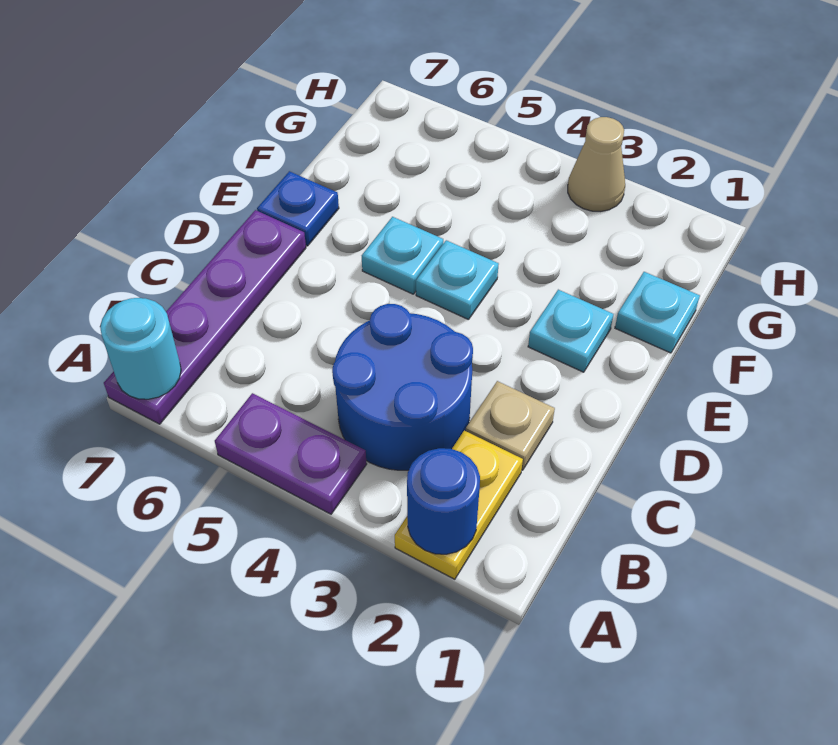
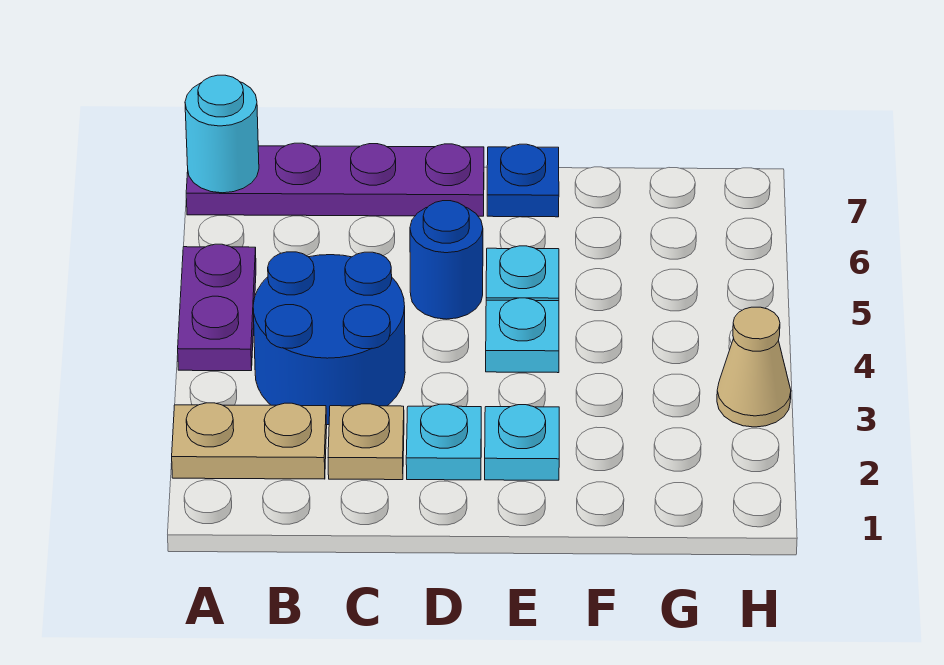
yellow plate A2:B2 level 1 -> tan plate A2:B2 level 1
blue round brick A2 level 2 -> blue round brick D5 level 1
cyan plate F1 level 1 -> cyan plate D2 level 1

